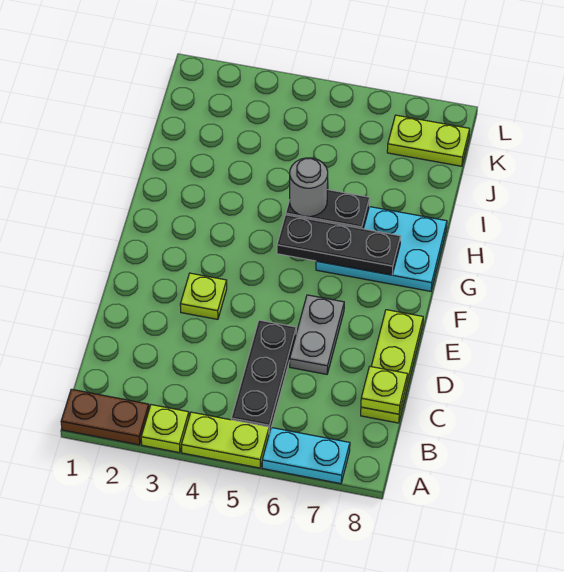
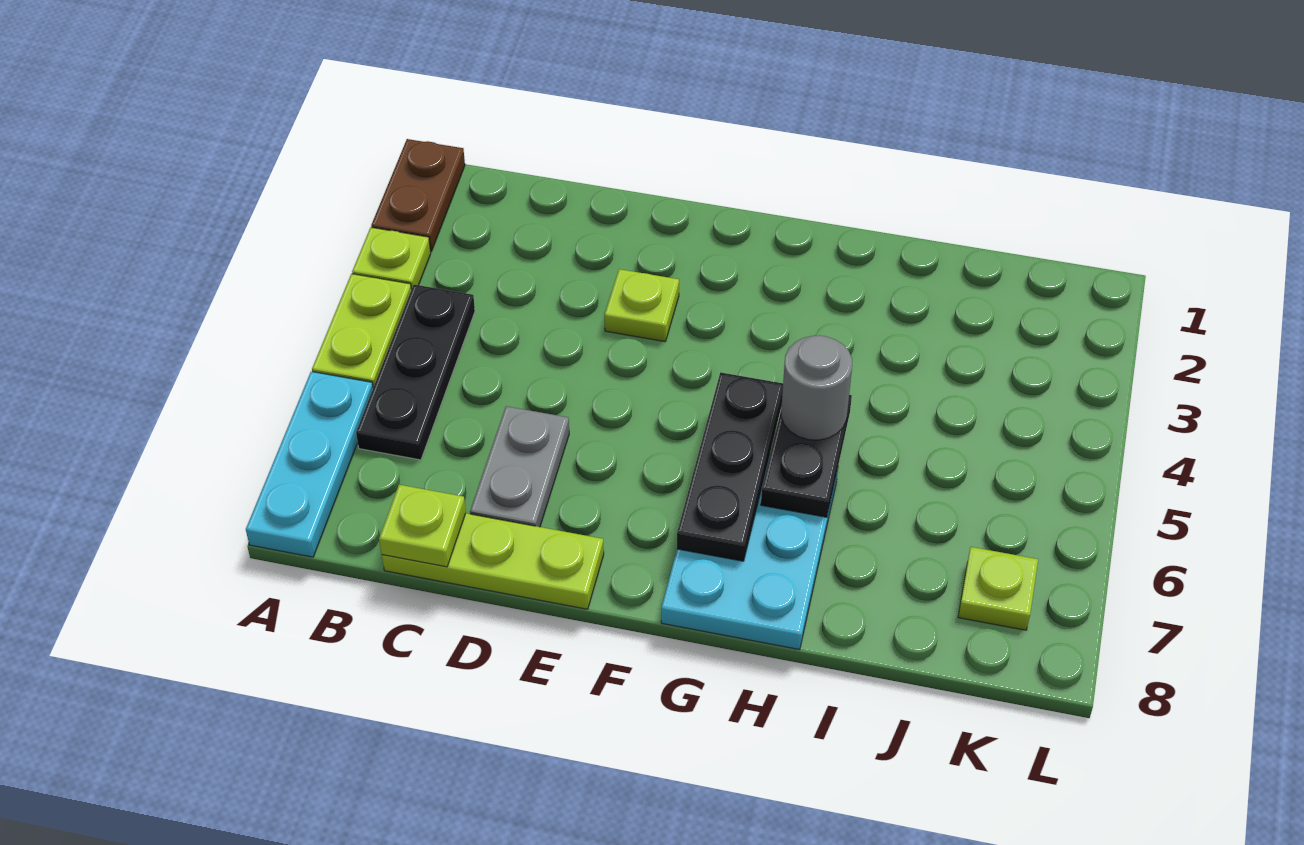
cyan plate A6:A7 level 1 -> cyan plate A6:A8 level 1
black plate B5:D5 level 1 -> black plate B4:B6 level 1
grey plate D6:E6 level 1 -> grey plate D6:D7 level 1
lime plate K7:K8 level 1 -> lime plate K7 level 1

